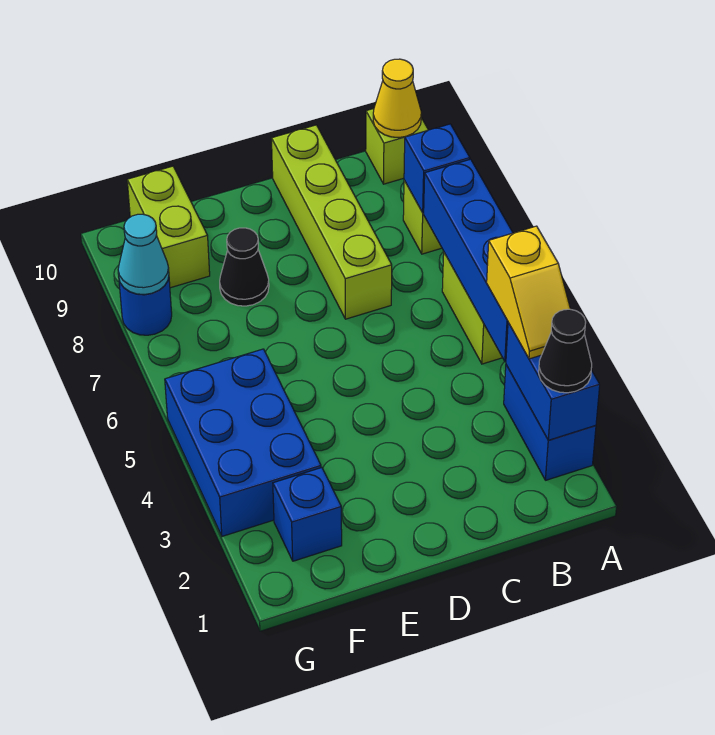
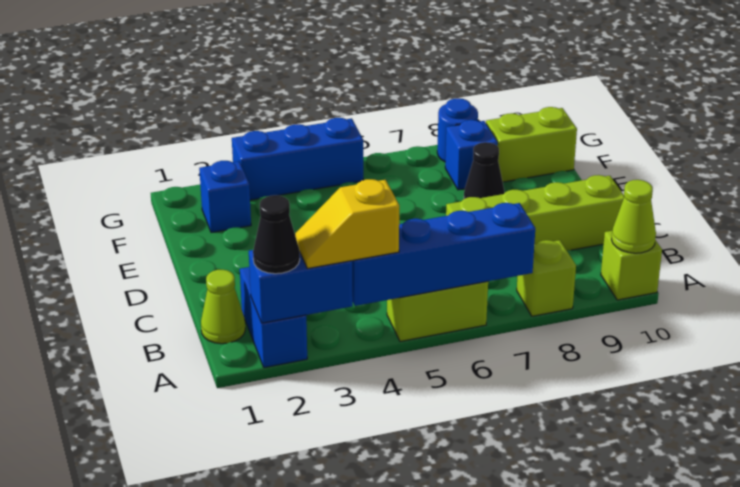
blue brick A2:A3 level 1 -> blue brick A2:B2 level 1
blue brick A8 level 2 -> blue brick F8 level 1
yellow cone A10 level 2 -> lime cone A10 level 2
none -> lime cone B1 level 1
blue brick F3:G5 level 1 -> blue brick G3:G5 level 1
cyan cone G8 level 2 -> none

